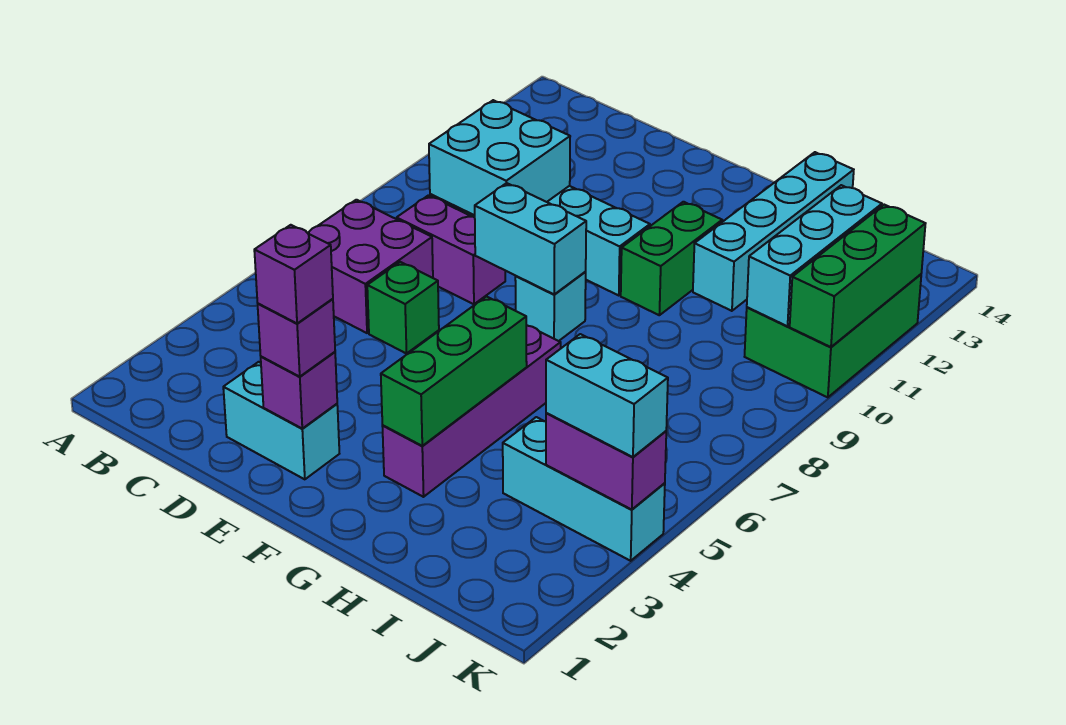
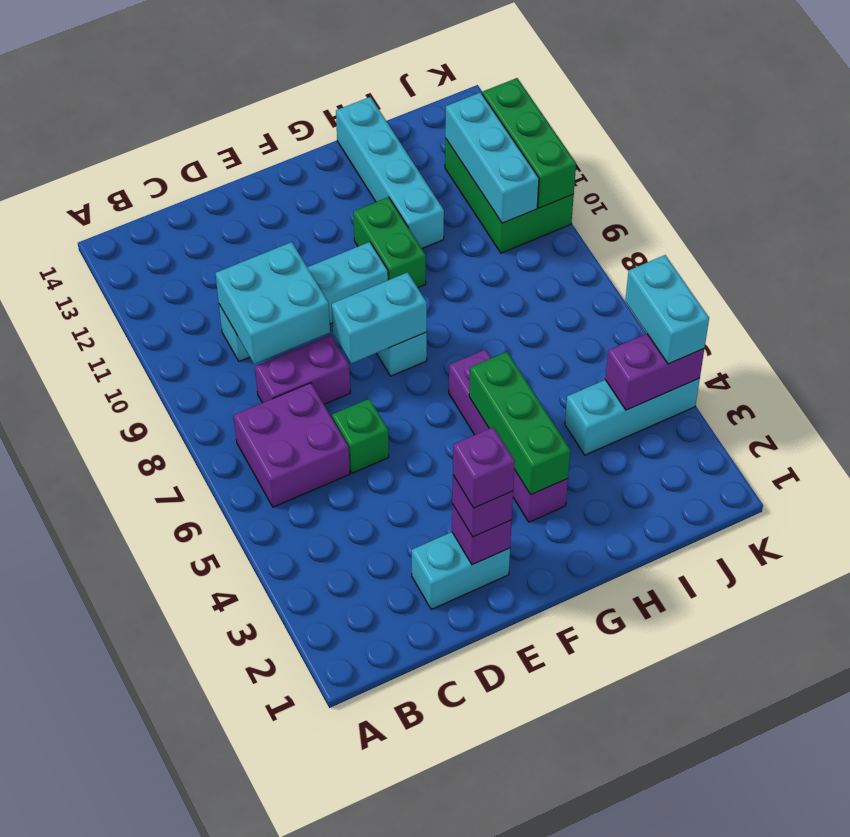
cyan brick J4:K4 level 3 -> cyan brick K4:K5 level 3

